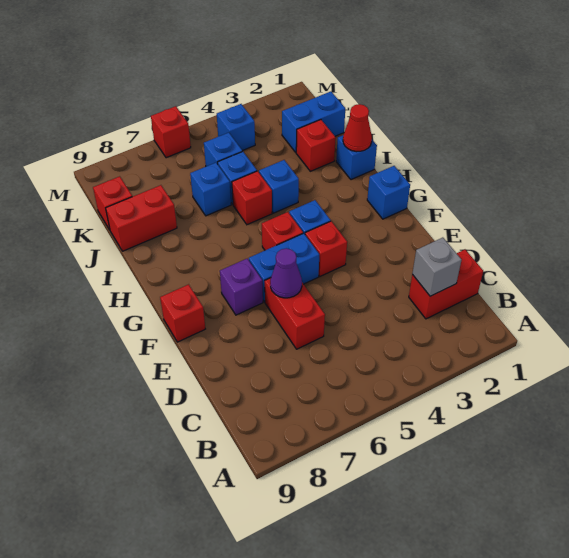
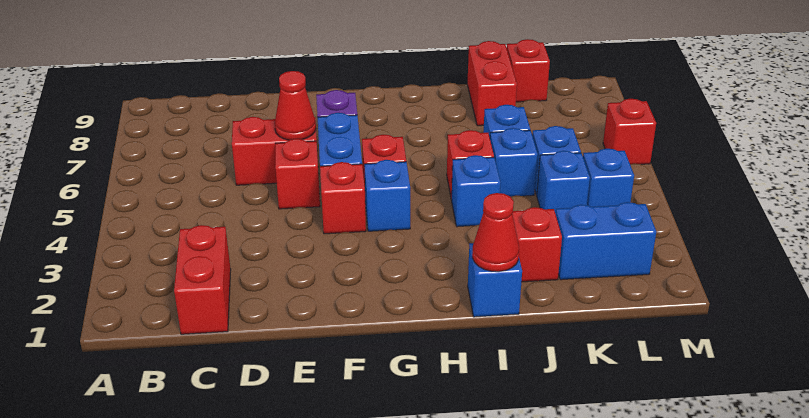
grey brick C2 level 2 -> none
purple cone E6 level 2 -> red cone E6 level 2
red brick F9 level 1 -> red brick E5 level 1
blue brick G1 level 1 -> blue brick K4 level 1
blue brick K1:K2 level 1 -> blue brick K2:L2 level 1

